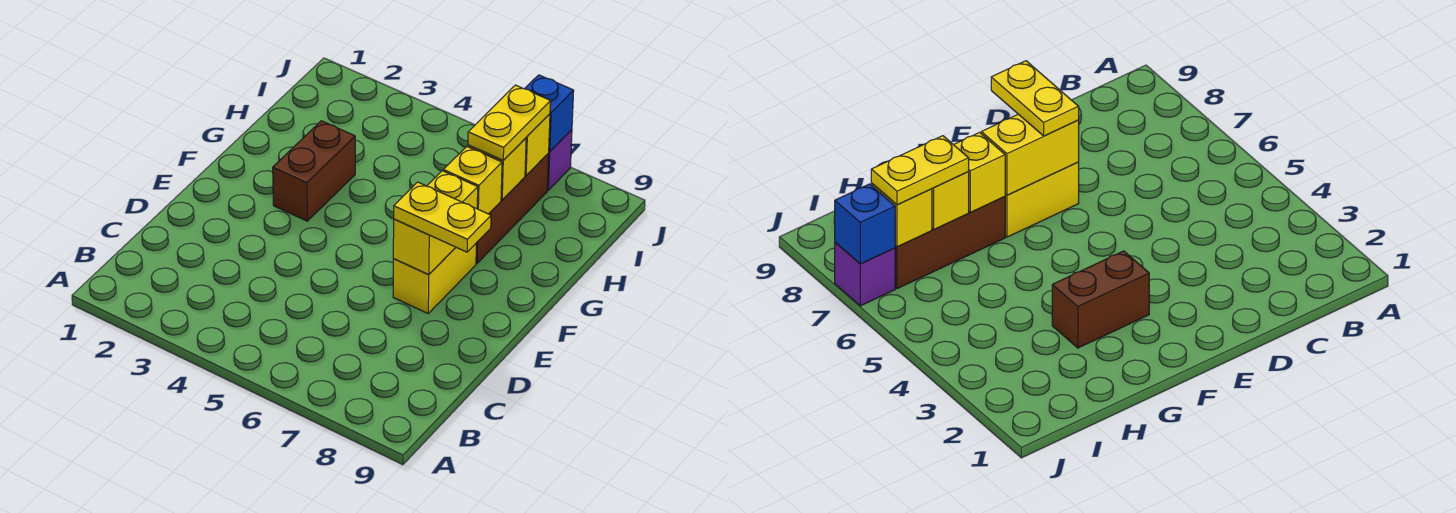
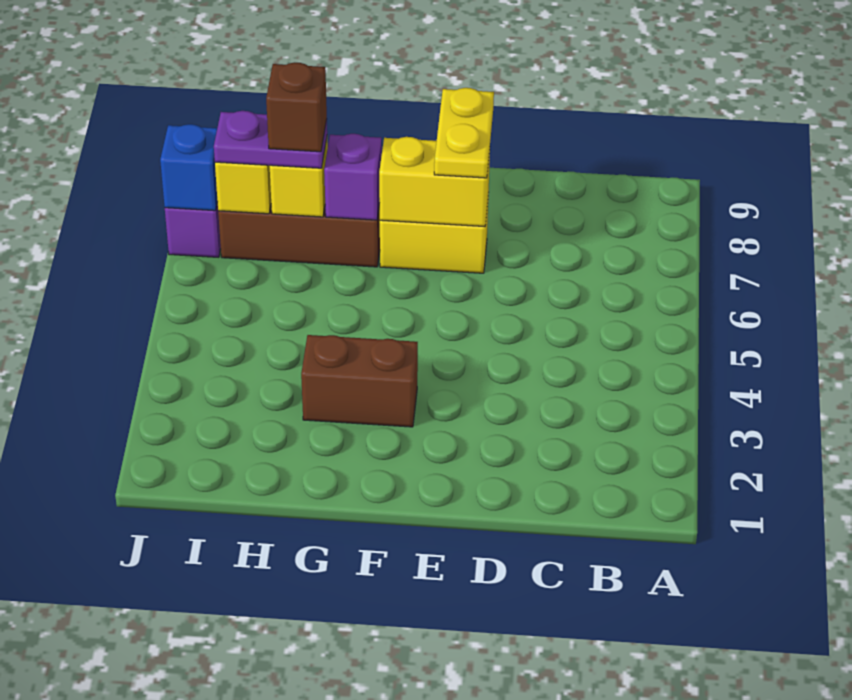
yellow brick G7 level 2 -> purple brick G7 level 2
yellow plate H7:I7 level 3 -> purple plate H7:I7 level 3
none -> brown brick H7 level 4

